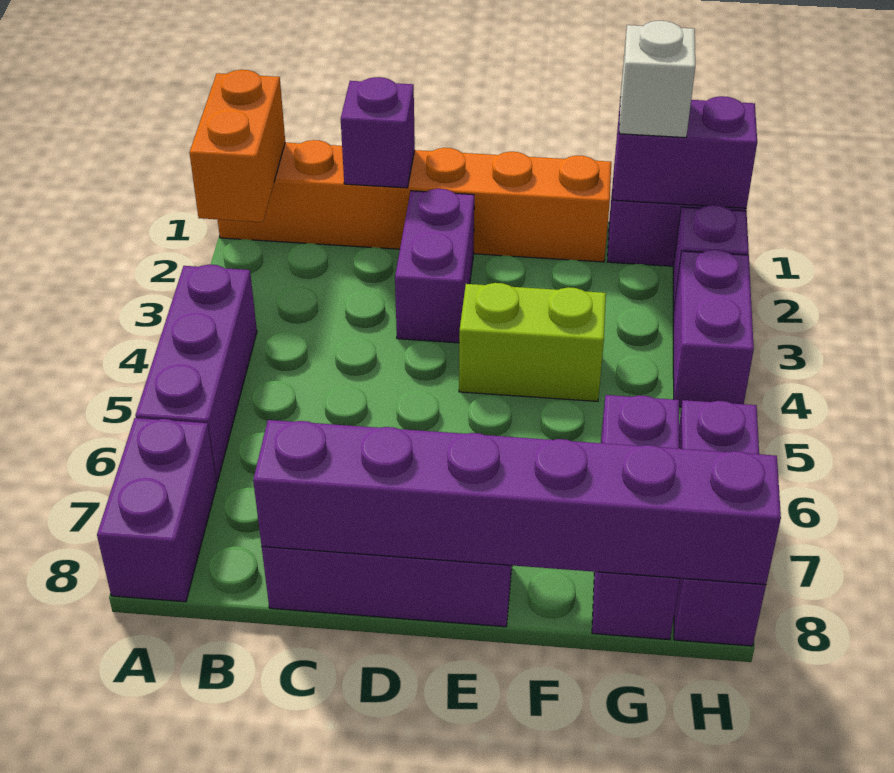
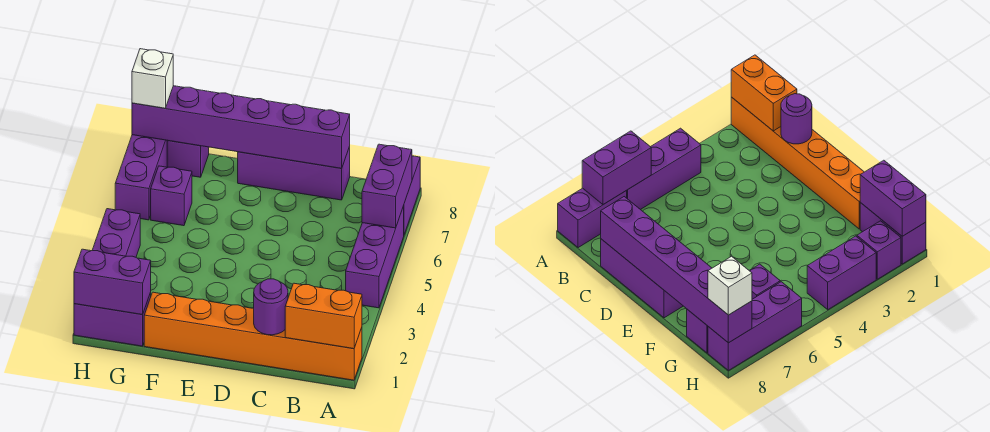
orange brick A1:A2 level 2 -> orange brick A1:B1 level 2
purple brick C1 level 2 -> purple round brick C1 level 2
purple brick D2:D3 level 1 -> purple brick A6:A7 level 2
lime brick E4:F4 level 1 -> none
white brick G1 level 3 -> white brick H8 level 3

